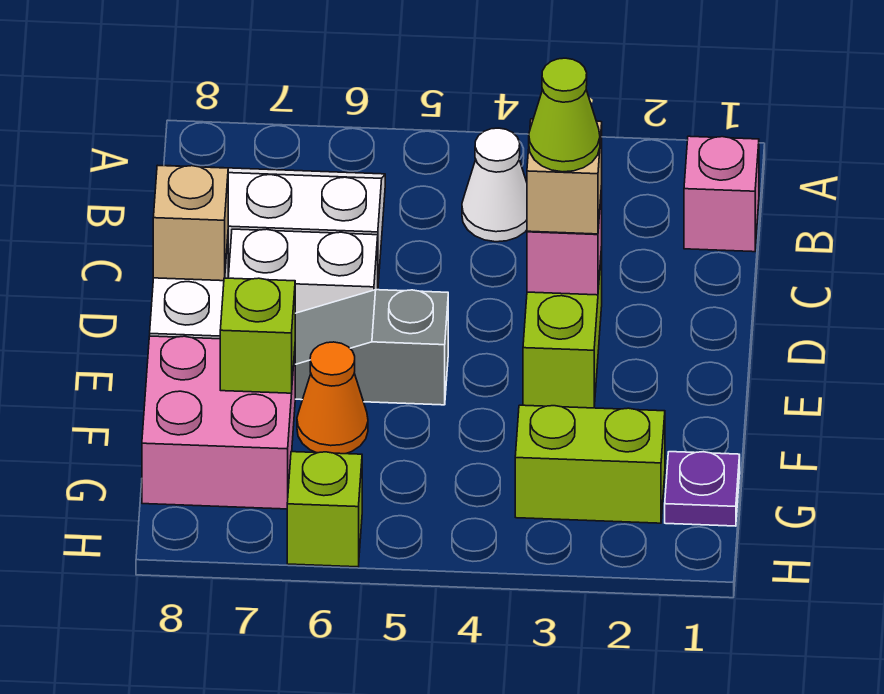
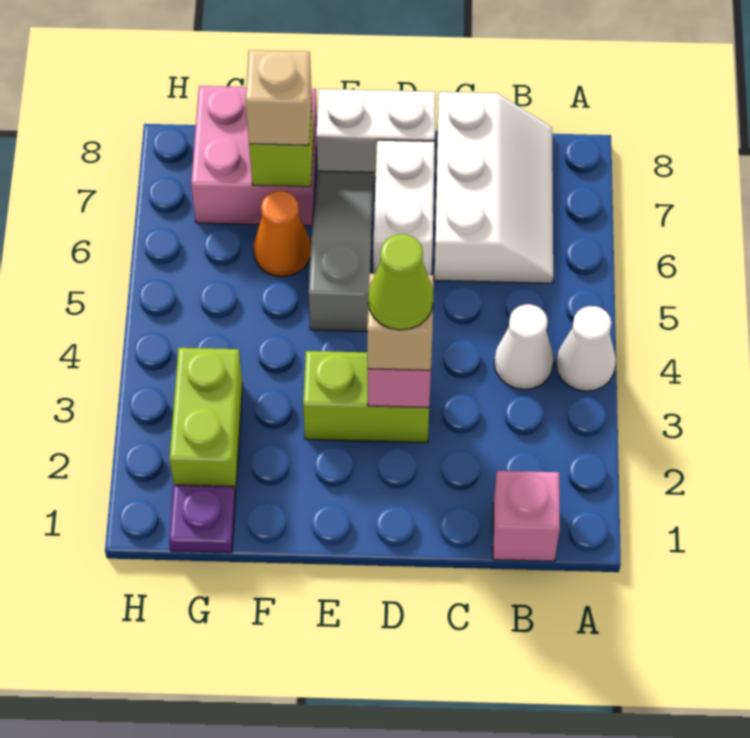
none -> white cone A4 level 1
tan brick D8 level 2 -> tan brick F7 level 3
lime brick H6 level 1 -> none

